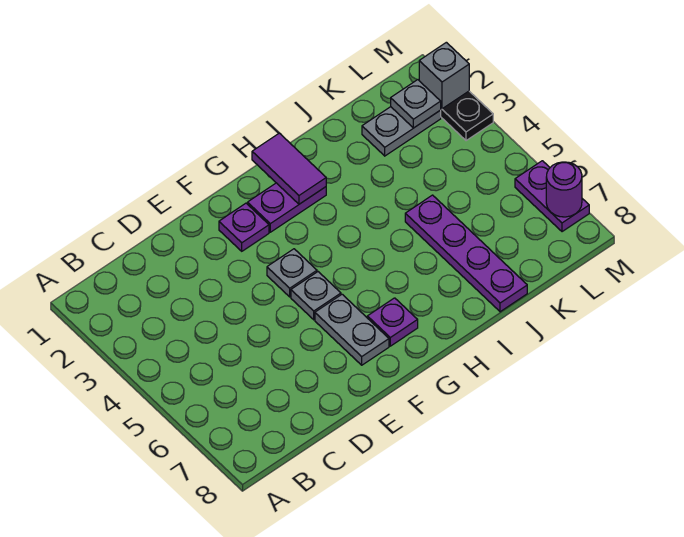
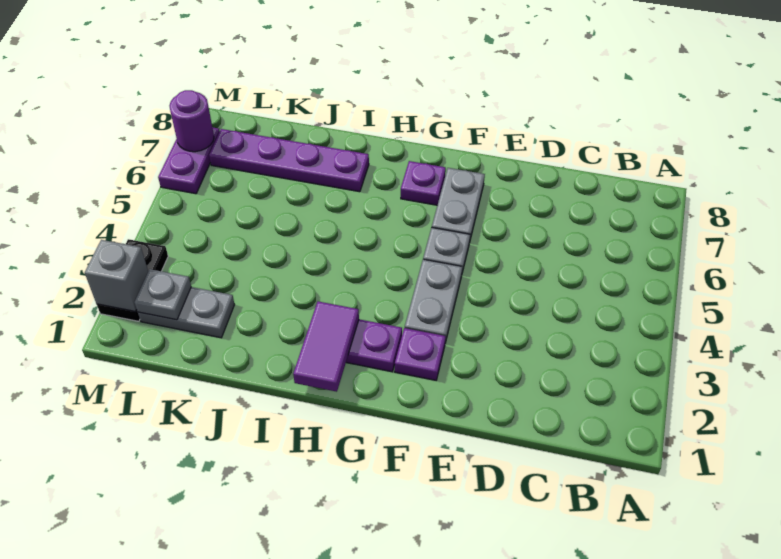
grey plate F4 level 1 -> grey plate F3:F4 level 1
purple plate J5:J8 level 1 -> purple plate I7:L7 level 1

